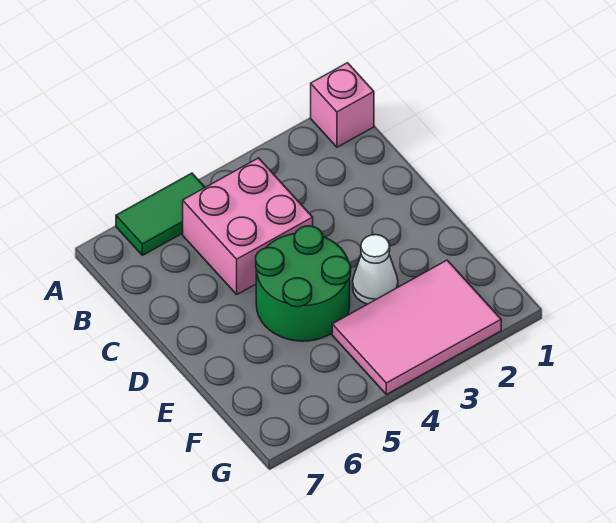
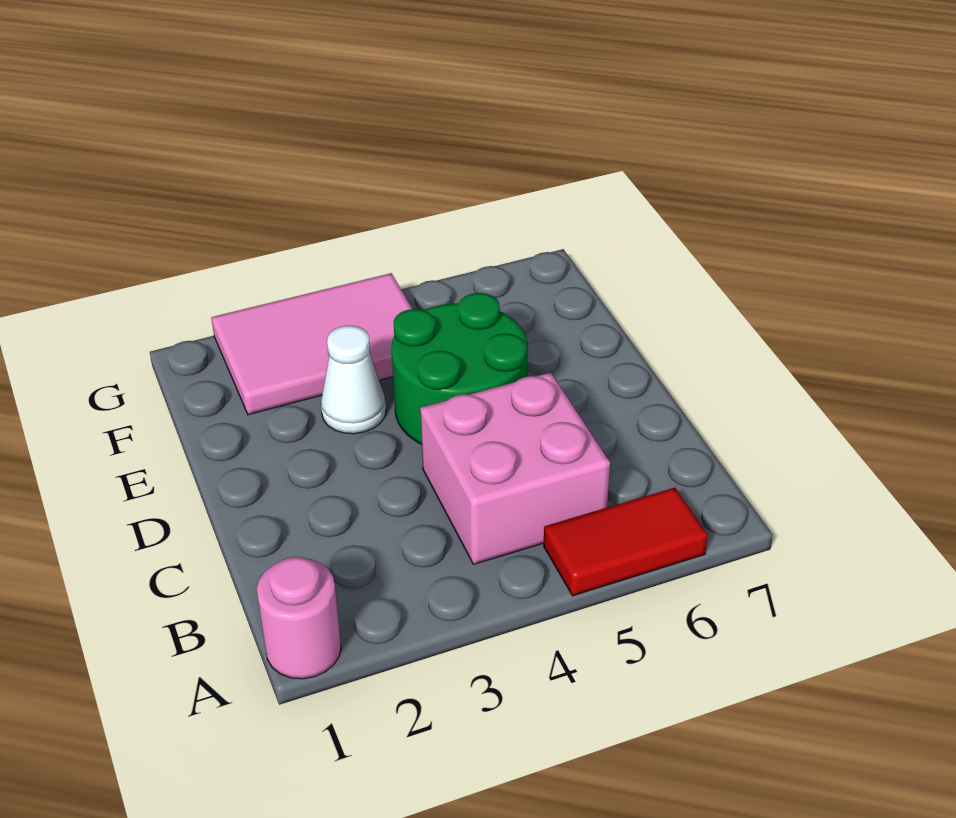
pink brick A1 level 1 -> pink round brick A1 level 1
green tile A5:A6 level 1 -> red tile A5:A6 level 1

